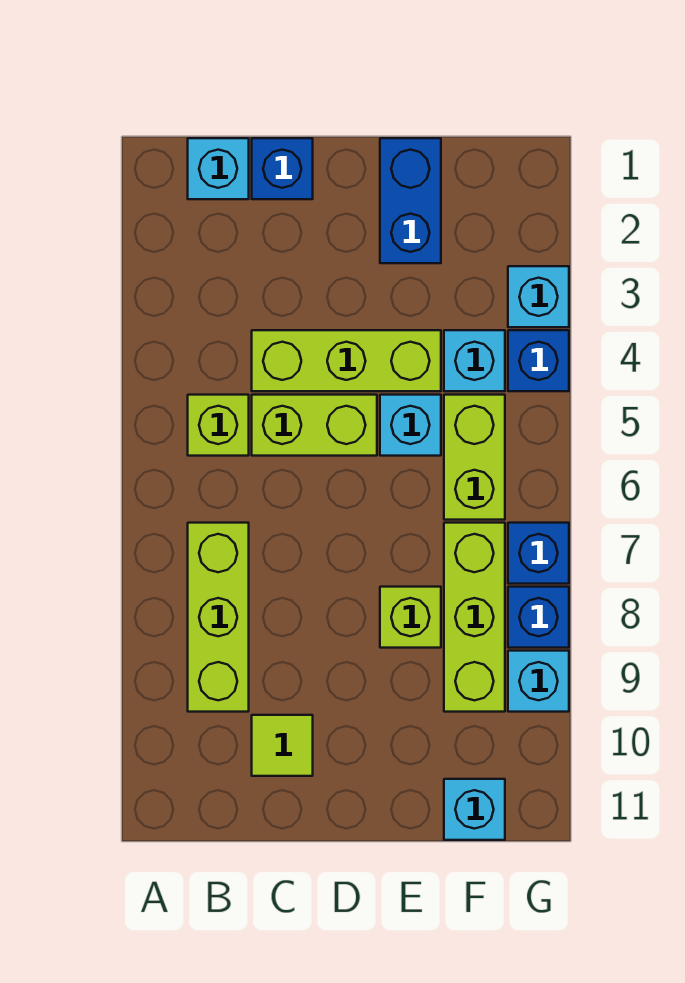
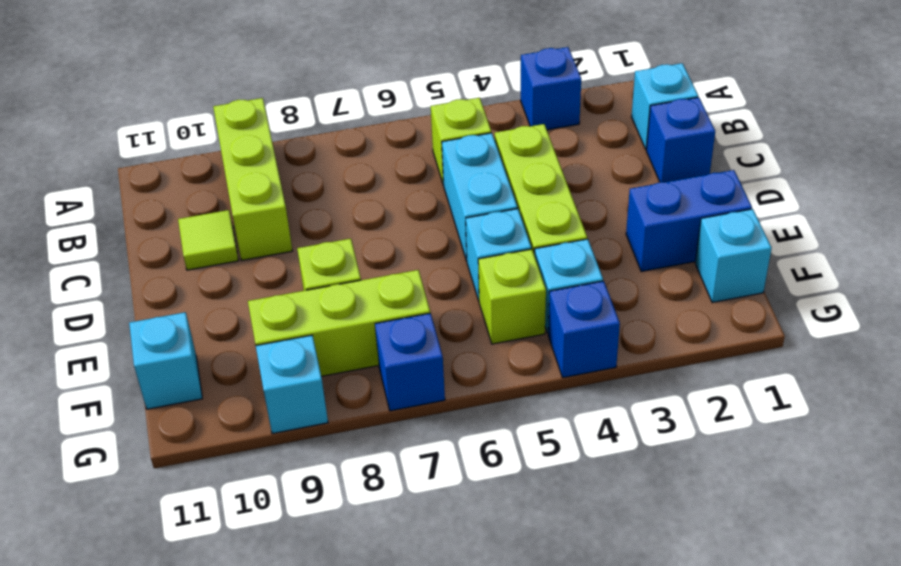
lime brick B7:B9 level 1 -> lime brick A9:C9 level 1
lime brick C5:D5 level 1 -> cyan brick C5:D5 level 1
lime brick F5:F6 level 1 -> lime brick F5 level 1
cyan brick G3 level 1 -> cyan brick F1 level 1
blue brick G8 level 1 -> blue brick A3 level 1

